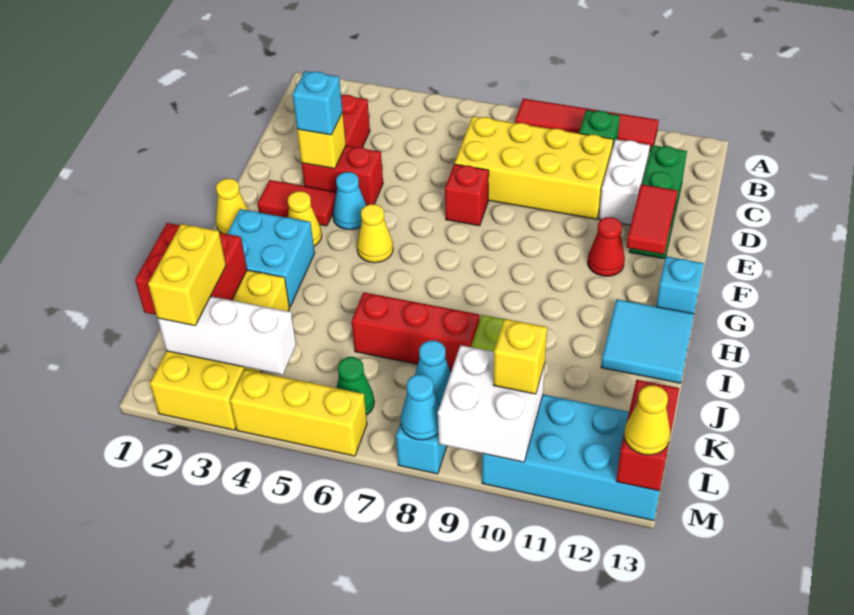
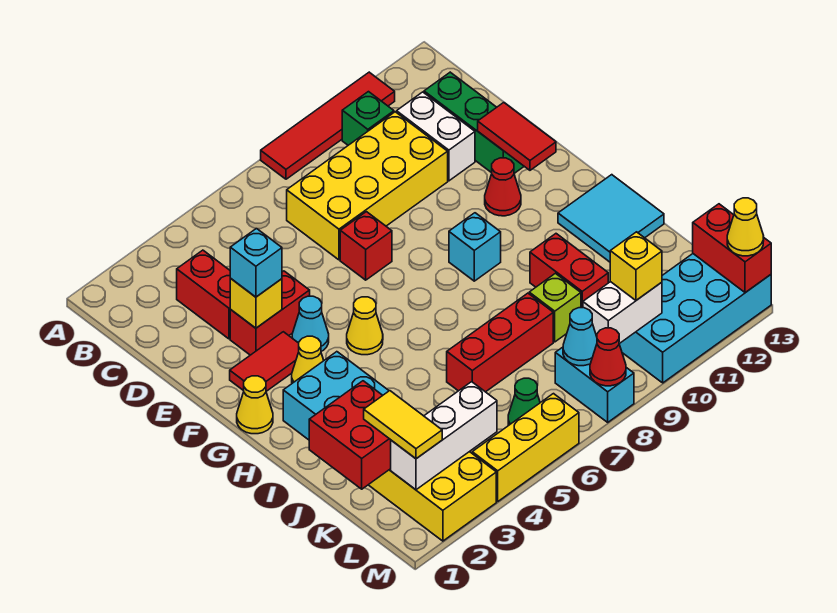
cyan brick G13 level 1 -> cyan brick G9 level 1
none -> red brick I10:J10 level 1
yellow brick K2:L2 level 3 -> yellow tile K2:L2 level 3
white brick L9:M10 level 2 -> white brick L9:L10 level 2
cyan cone M8 level 2 -> red cone M8 level 2

